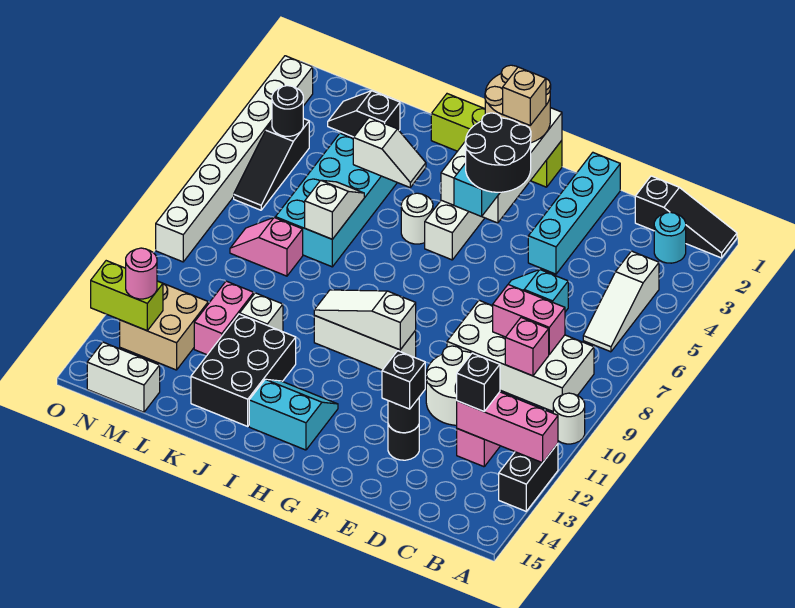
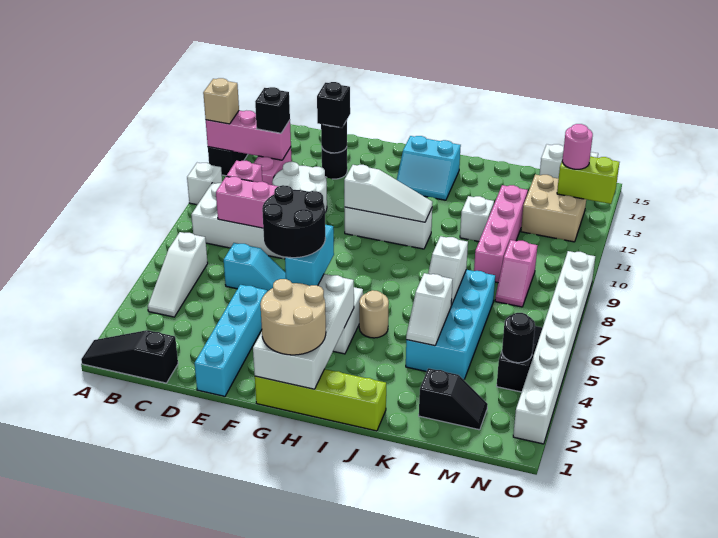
white round brick A10 level 1 -> white brick A10 level 1
cyan round brick B2 level 1 -> none
white slope B4:B6 level 1 top 4 -> white slope B4:B6 level 1 top 6
tan brick G2 level 4 -> tan brick A12 level 3
white round brick I5 level 1 -> tan round brick I5 level 1
white slope J4:K4 level 2 top K -> white slope K4:K5 level 2 top 5
black brick J12:K14 level 1 -> none
pink slope L8:M8 level 1 top L -> pink slope M8:M9 level 1 top 9
pink brick L11:L12 level 1 -> pink brick L9:L12 level 1

